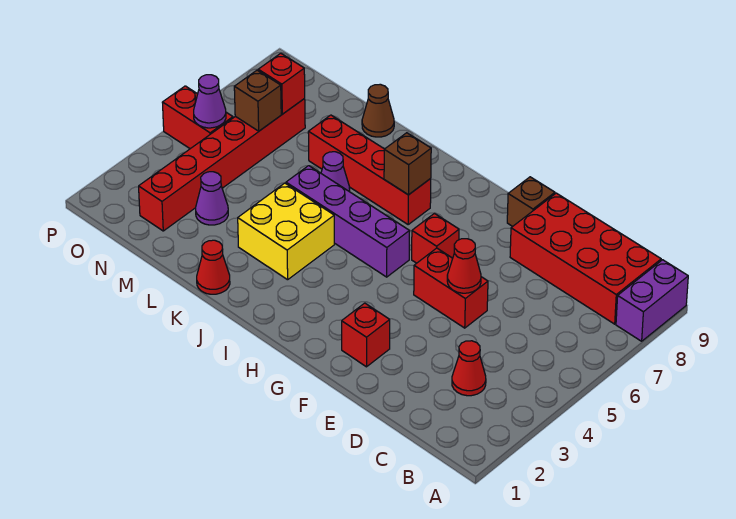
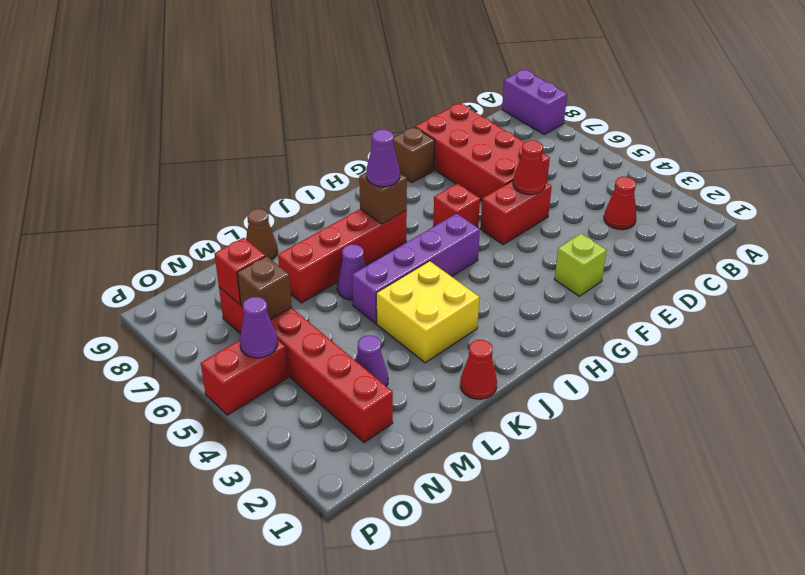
red brick B8:E9 level 1 -> red brick D6:E9 level 1
red brick F2 level 1 -> lime brick F2 level 1
none -> purple cone I7 level 3

